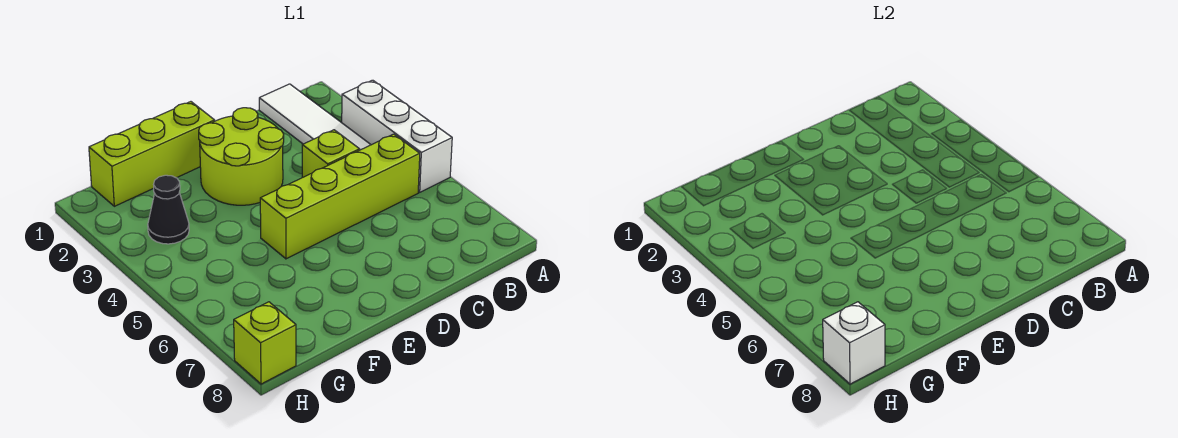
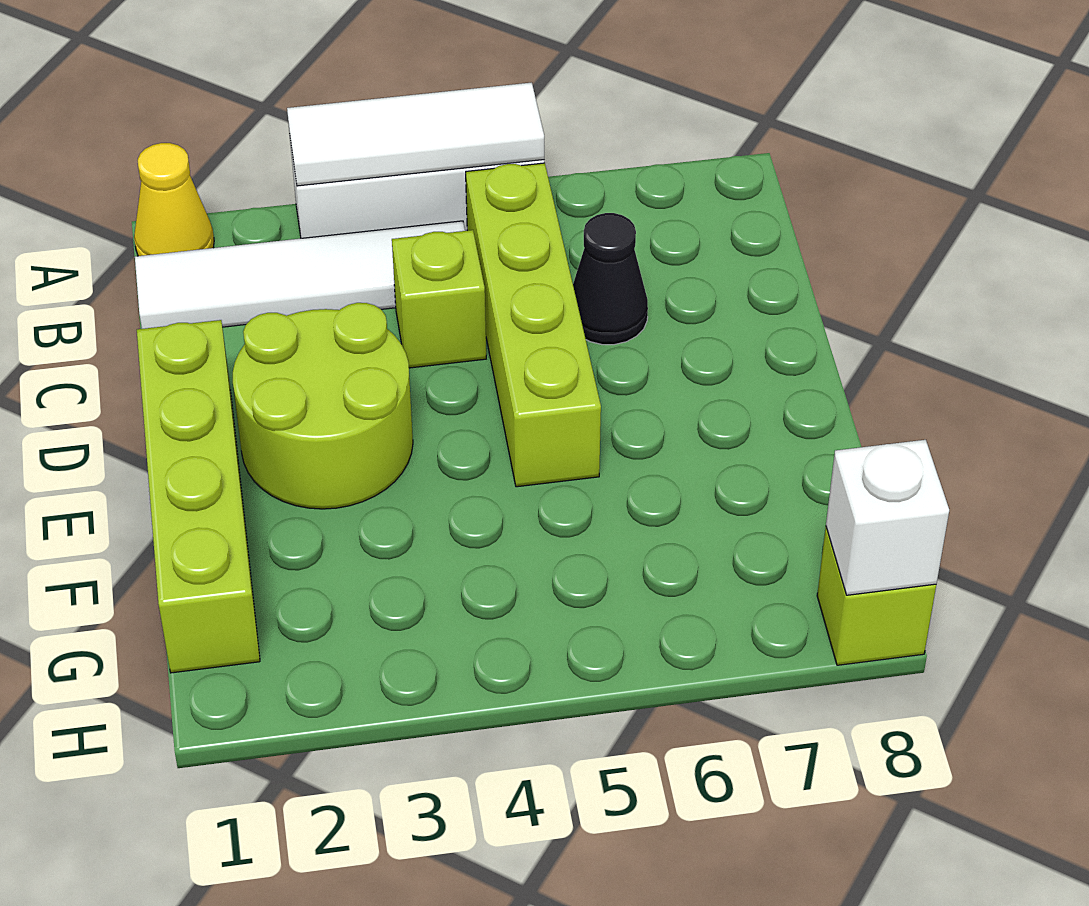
none -> yellow cone A1 level 1
none -> white tile A3:A5 level 2
lime brick E1:G1 level 1 -> lime brick D1:G1 level 1
black cone G3 level 1 -> black cone C6 level 1

